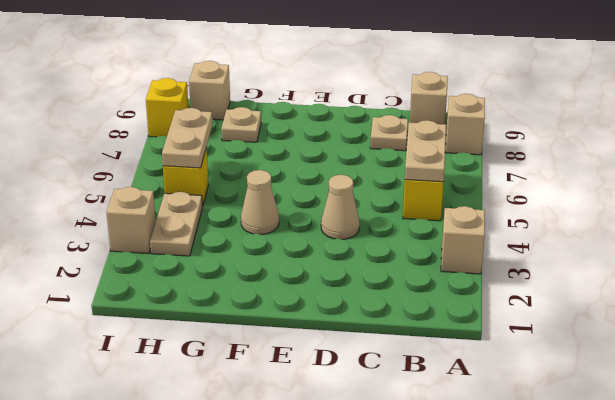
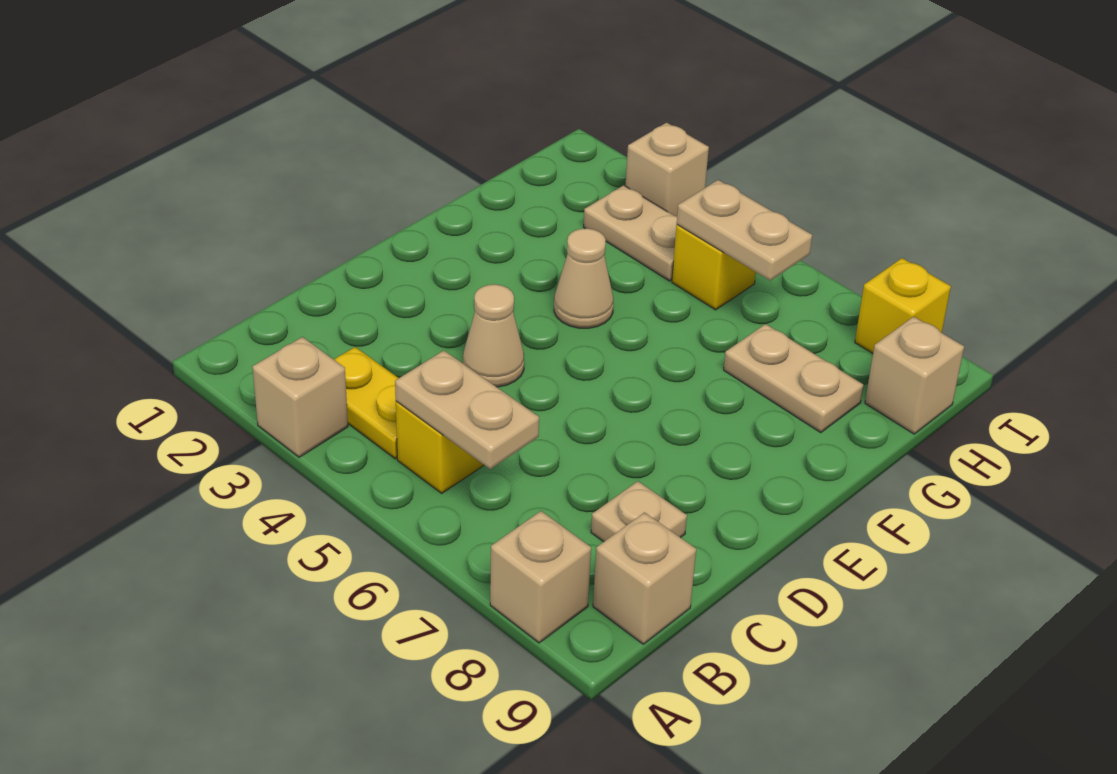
none -> yellow plate B3:B4 level 1
tan plate G8 level 1 -> tan plate G7:G8 level 1

